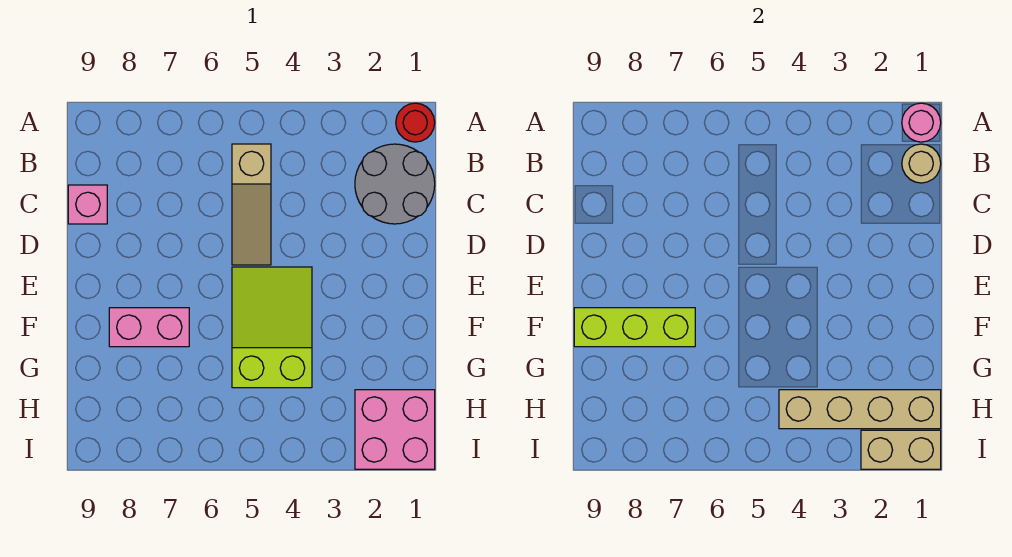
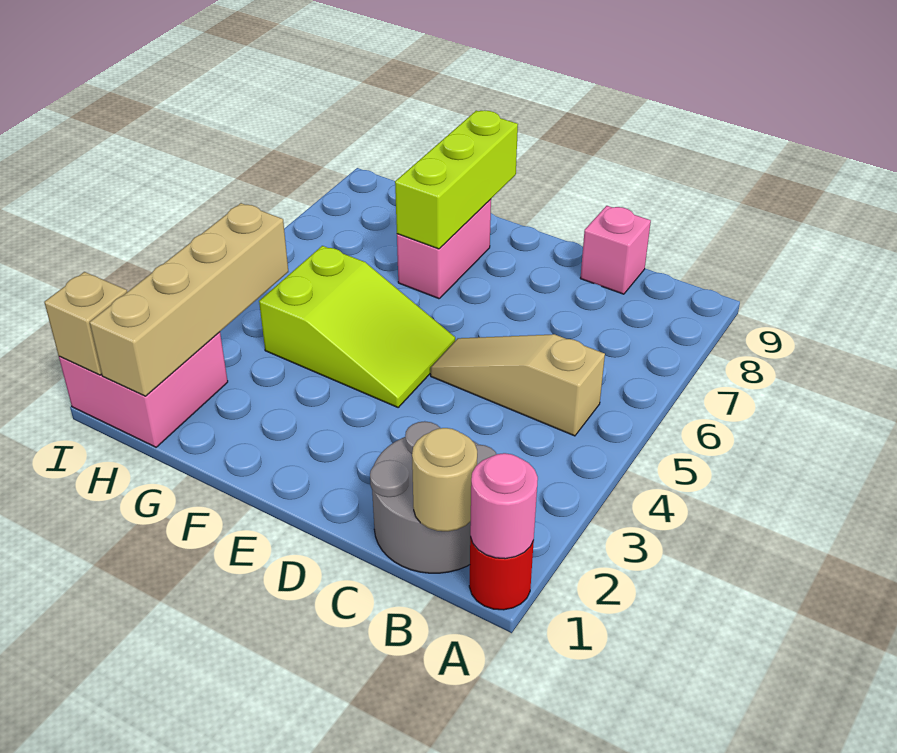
tan brick I1:I2 level 2 -> tan brick I1 level 2

